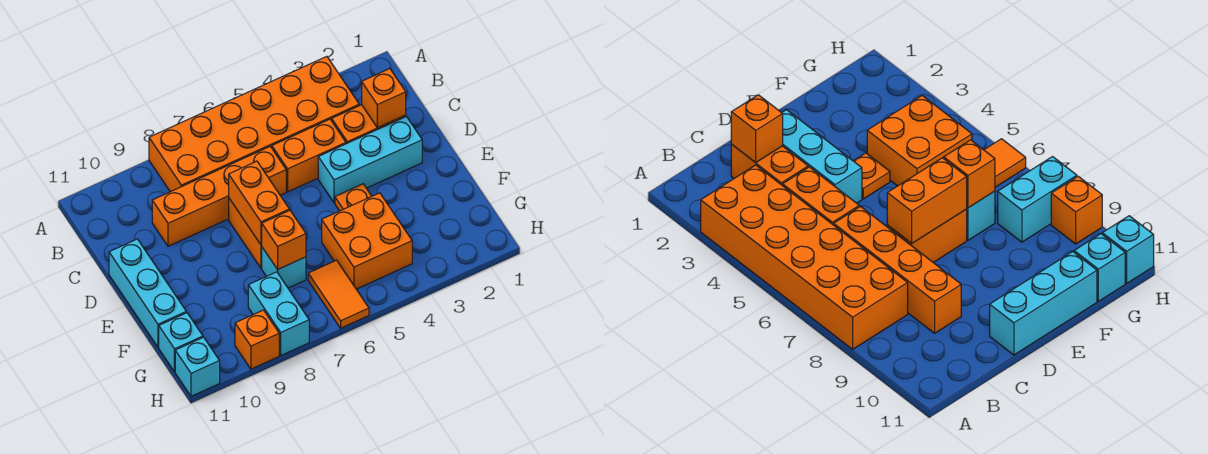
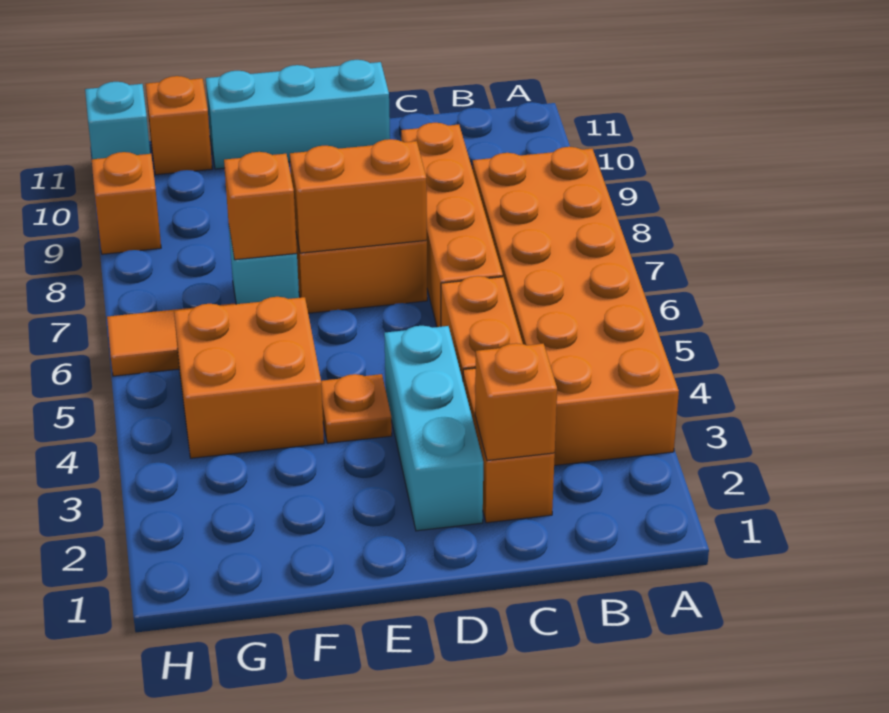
cyan brick G8:H8 level 1 -> none
cyan brick G11 level 1 -> orange brick G11 level 1

